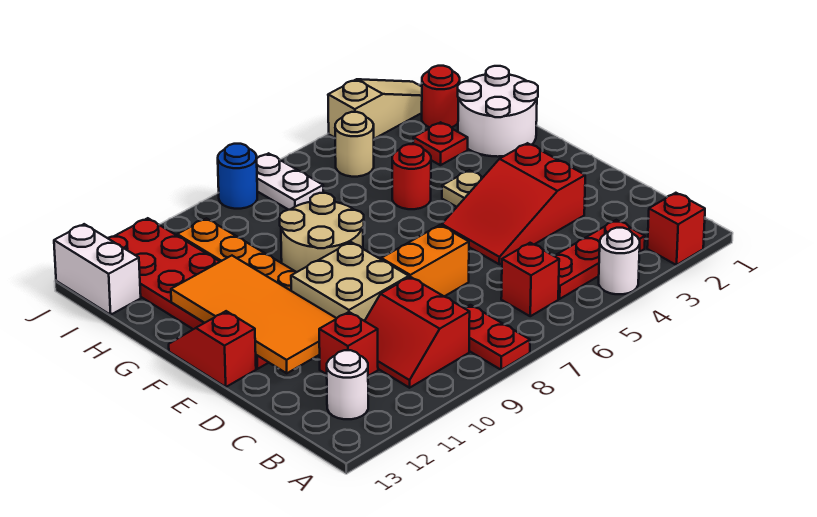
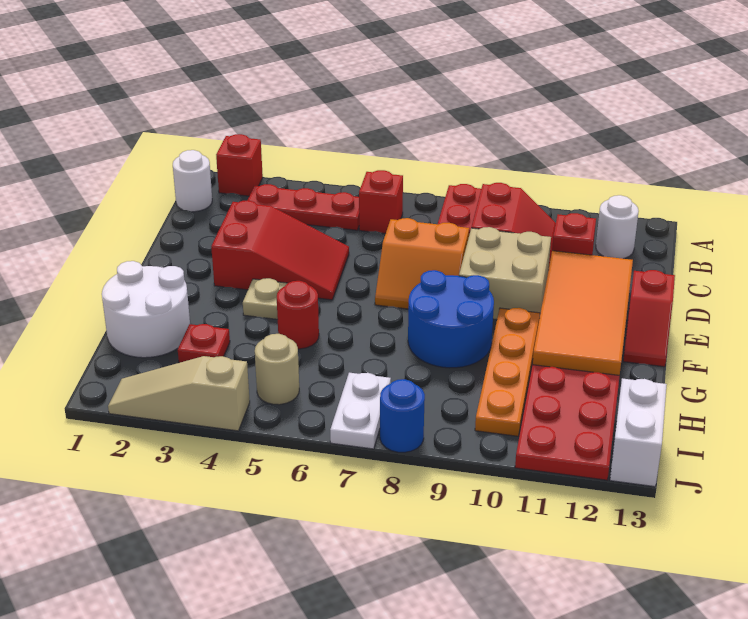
white round brick A4 level 1 -> white round brick B1 level 1
tan round brick F8:G9 level 1 -> blue round brick F8:G9 level 1
red round brick I2 level 1 -> none

